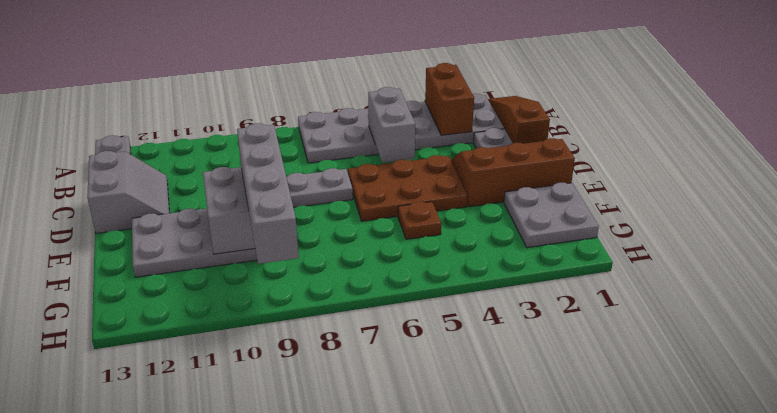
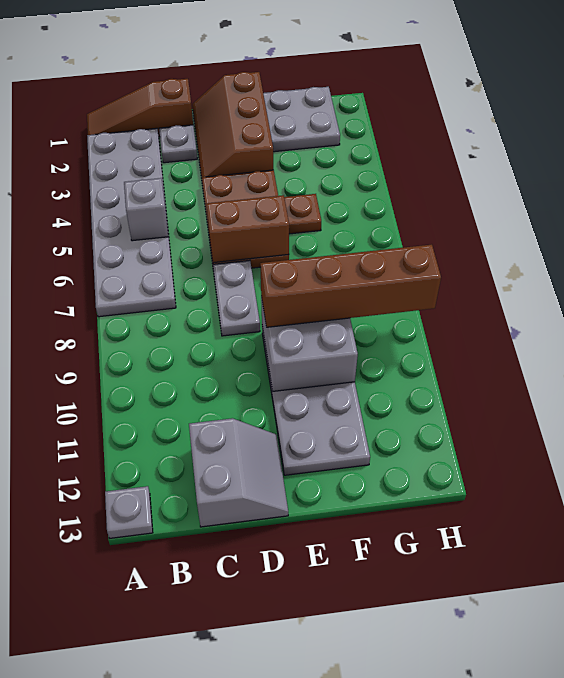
brown brick A3:B3 level 2 -> brown brick D6:E6 level 2
grey brick B5:C5 level 2 -> grey brick B5 level 2
grey slope C12:D13 level 1 top 13 -> grey slope C12:D13 level 1 top C
grey brick E9:H9 level 3 -> brown brick E9:H9 level 3

